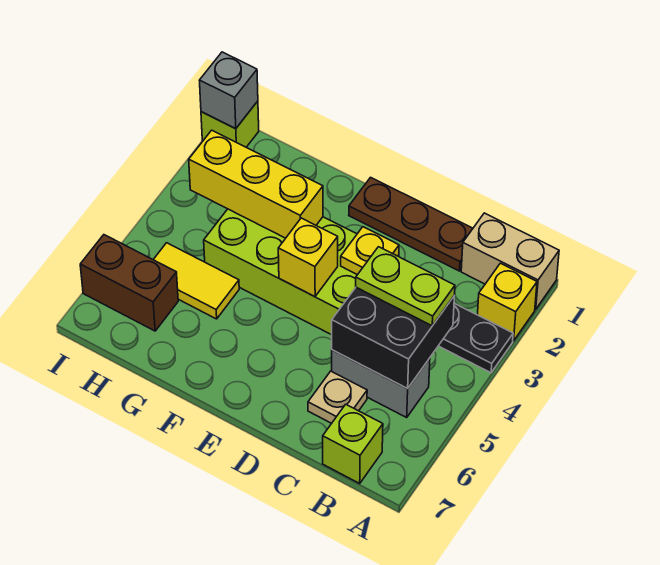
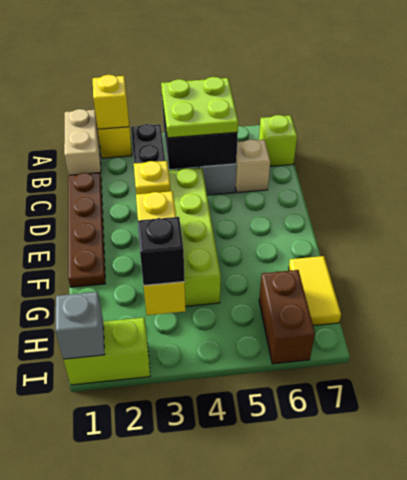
lime plate B4:C4 level 3 -> lime plate B4:C5 level 3
brown plate C1:E1 level 1 -> brown plate C1:F1 level 1
tan plate C6 level 1 -> tan brick C6 level 1
yellow brick E4 level 2 -> yellow brick A2 level 2
yellow tile G5:H5 level 1 -> yellow tile G7:H7 level 1
none -> black brick H3 level 3
lime brick I1 level 1 -> lime brick I1:I2 level 1

